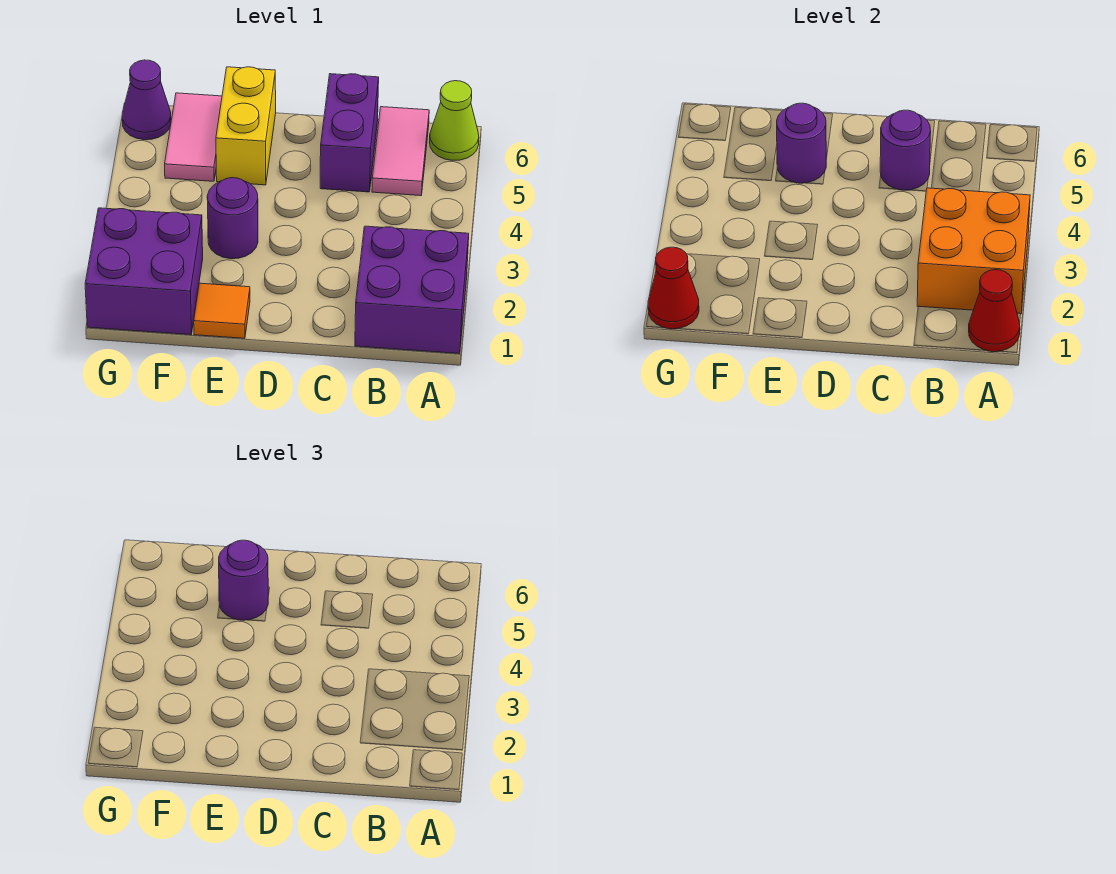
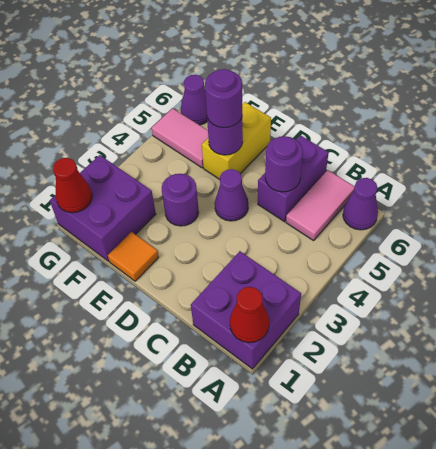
orange brick A2:B3 level 2 -> none
lime cone A6 level 1 -> purple cone A6 level 1
none -> purple cone D4 level 1
pink tile F5:F6 level 1 -> pink tile F5:G5 level 1

